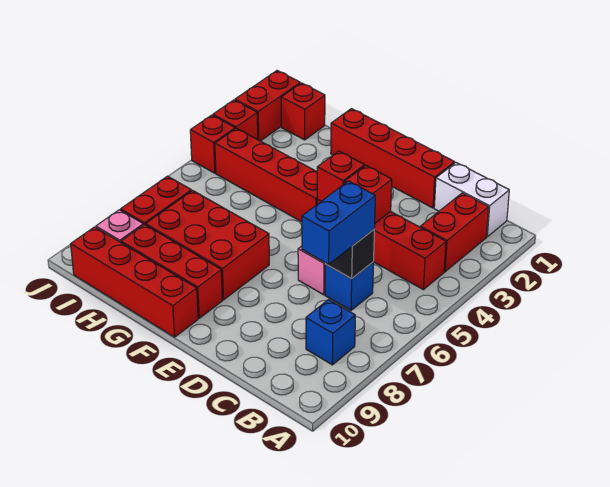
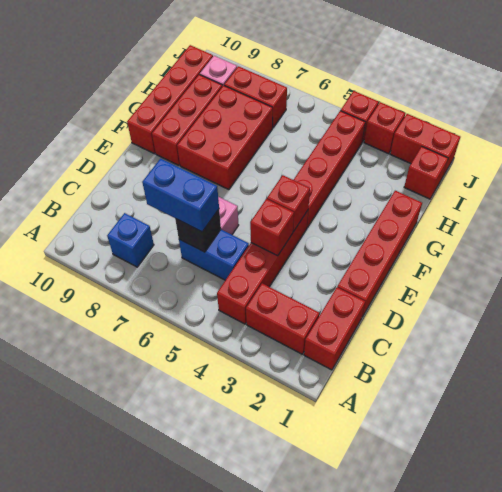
white brick B1:C1 level 1 -> red brick B1:C1 level 1
blue brick C6 level 1 -> blue brick C5:C6 level 1

